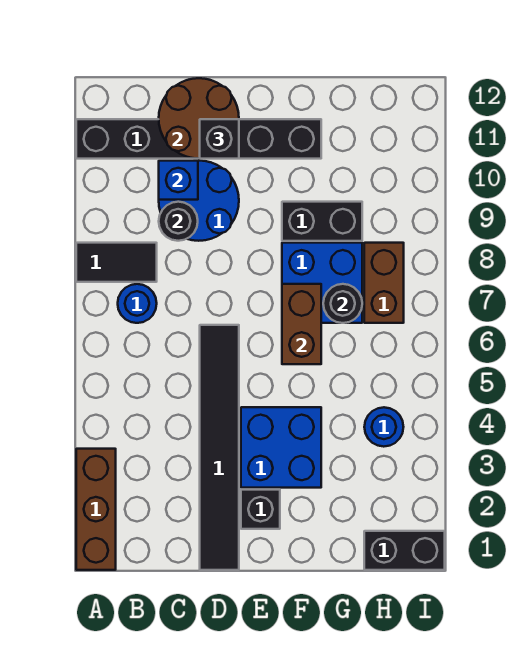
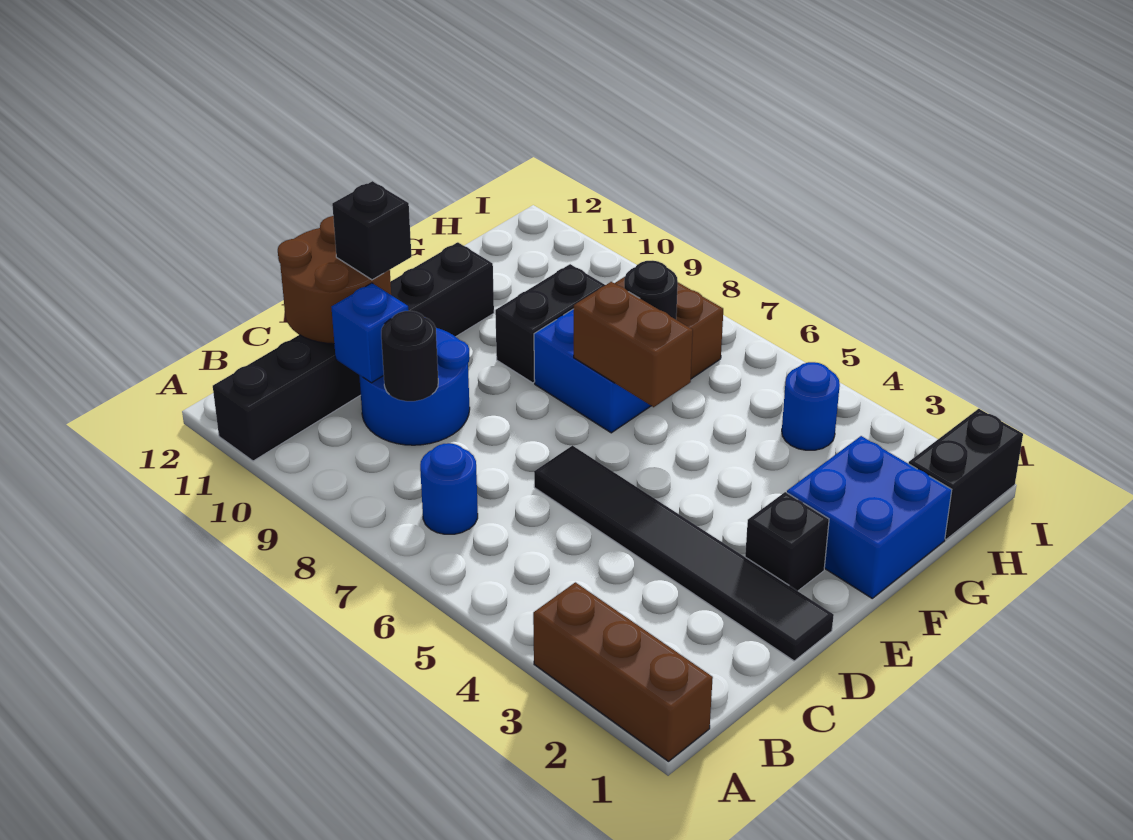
black tile A8:B8 level 1 -> none
blue brick E3:F4 level 1 -> blue brick F1:G2 level 1

